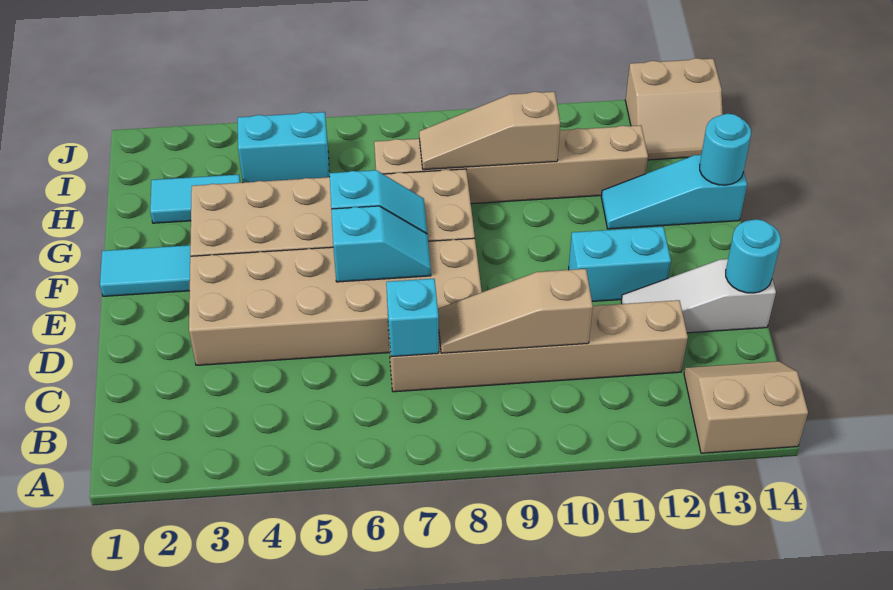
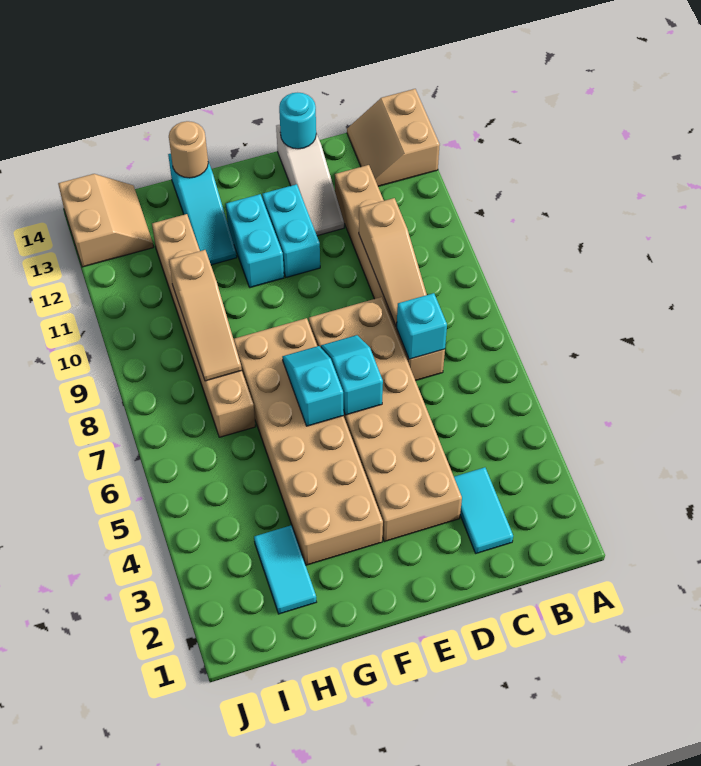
cyan tile F1:F2 level 1 -> cyan tile C2:C3 level 1
cyan round brick G14 level 2 -> tan round brick G14 level 2
cyan brick I4:I5 level 1 -> cyan brick F11:F12 level 1

